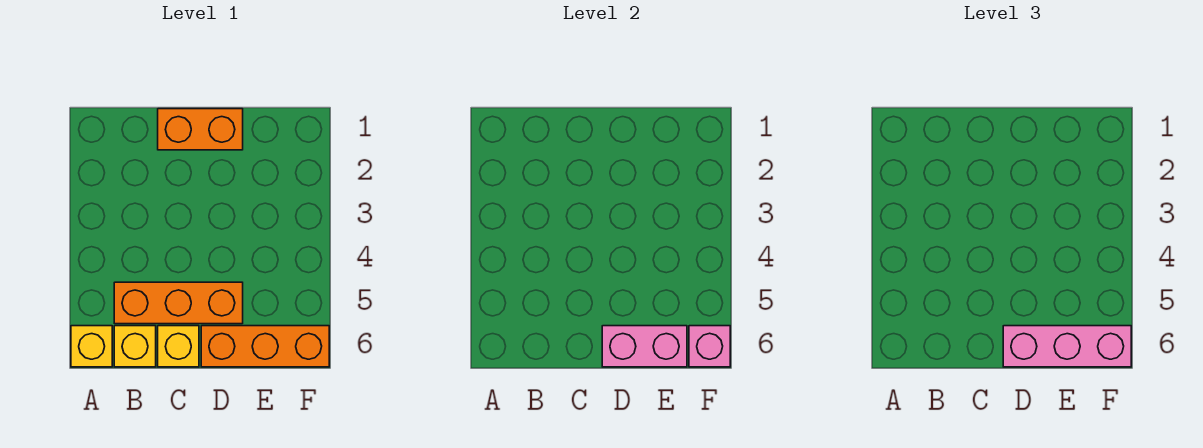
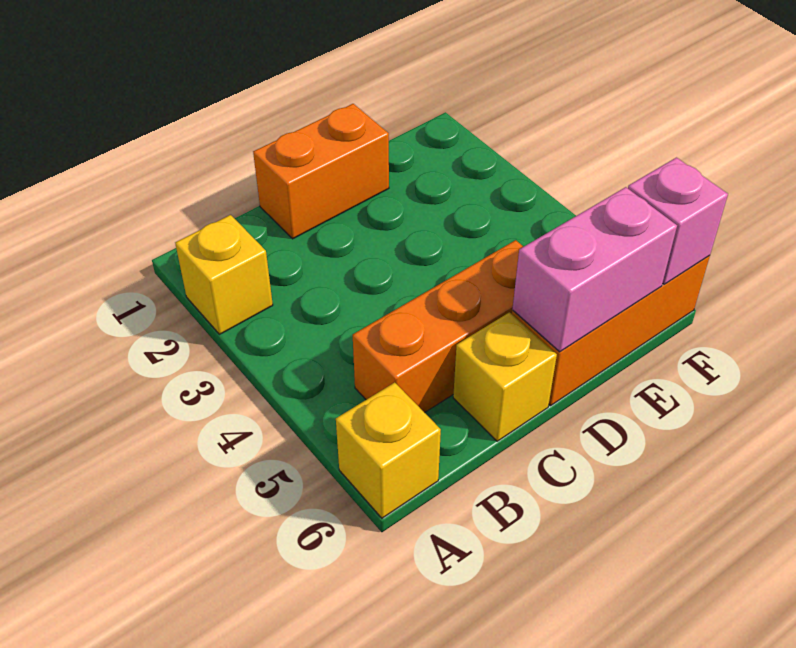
yellow brick B6 level 1 -> yellow brick A2 level 1
pink brick D6:F6 level 3 -> none

